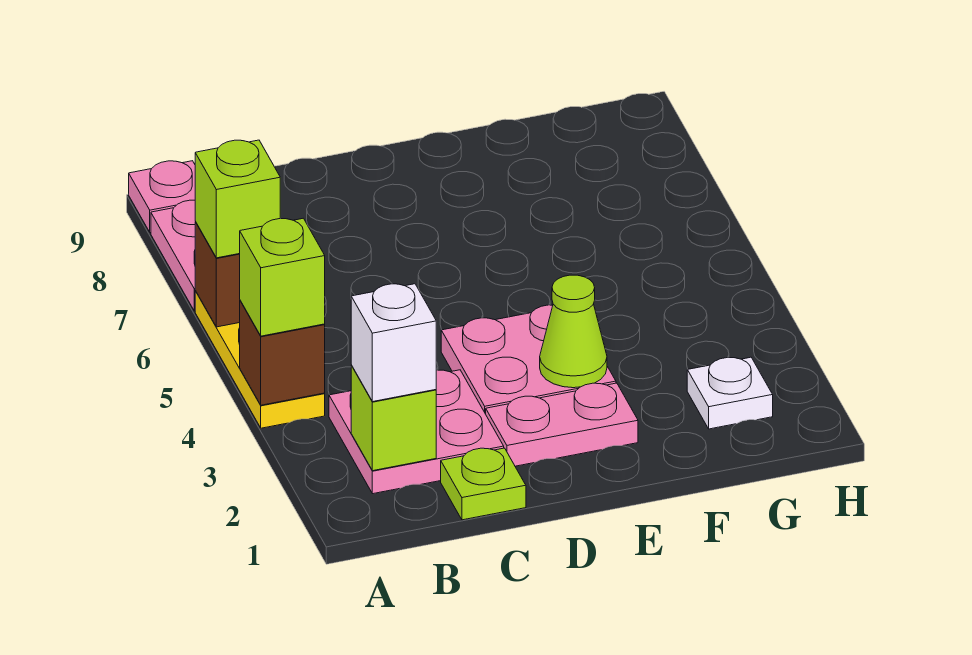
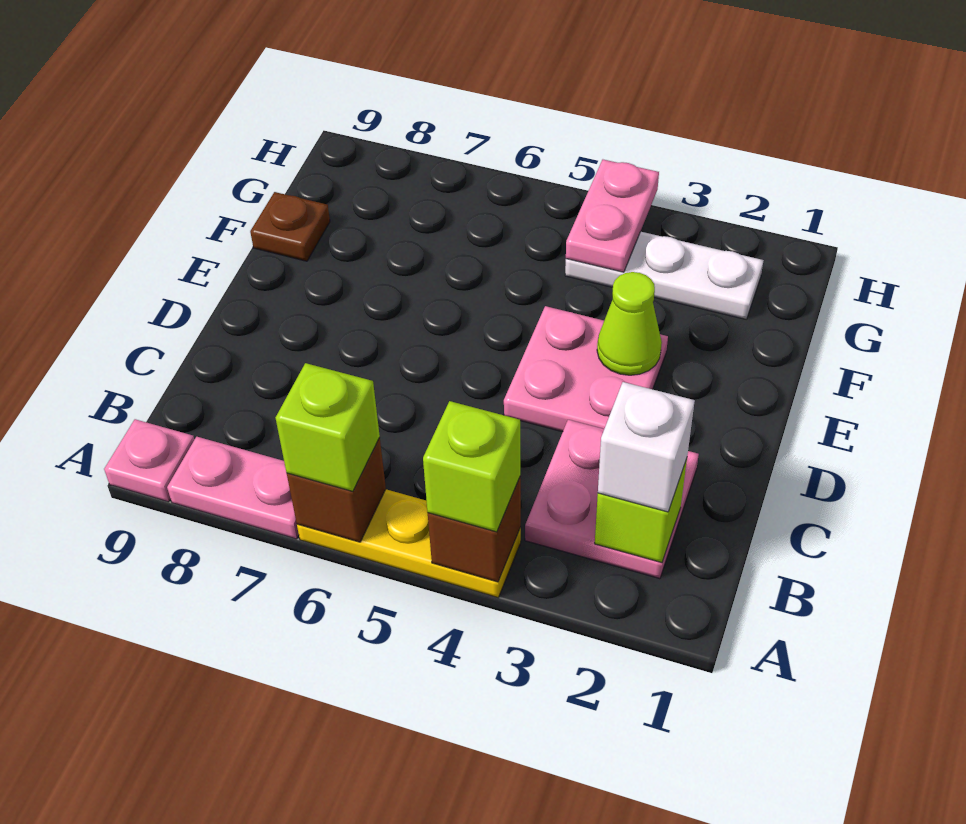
lime plate C1 level 1 -> none
pink plate D2:E2 level 1 -> pink plate G4:H4 level 2
none -> brown plate F9 level 1
white plate G2 level 1 -> white plate G2:G4 level 1

